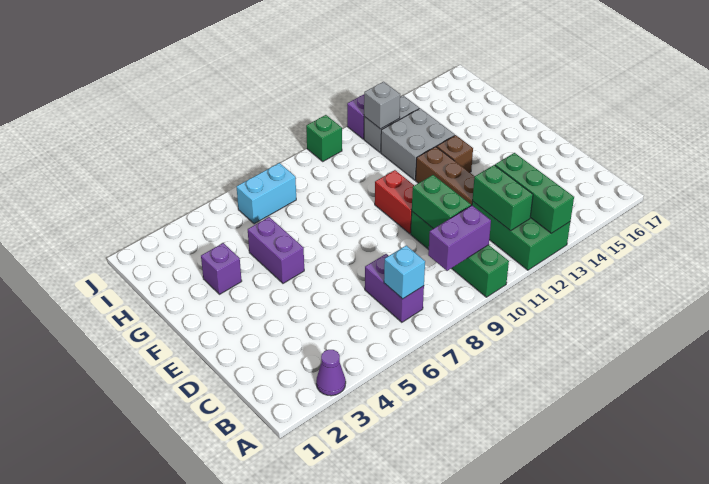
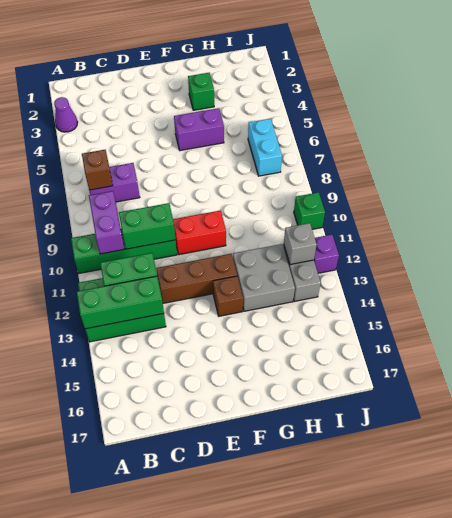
cyan brick B7 level 2 -> brown brick B7 level 2
purple brick G3 level 1 -> green brick G3 level 1

